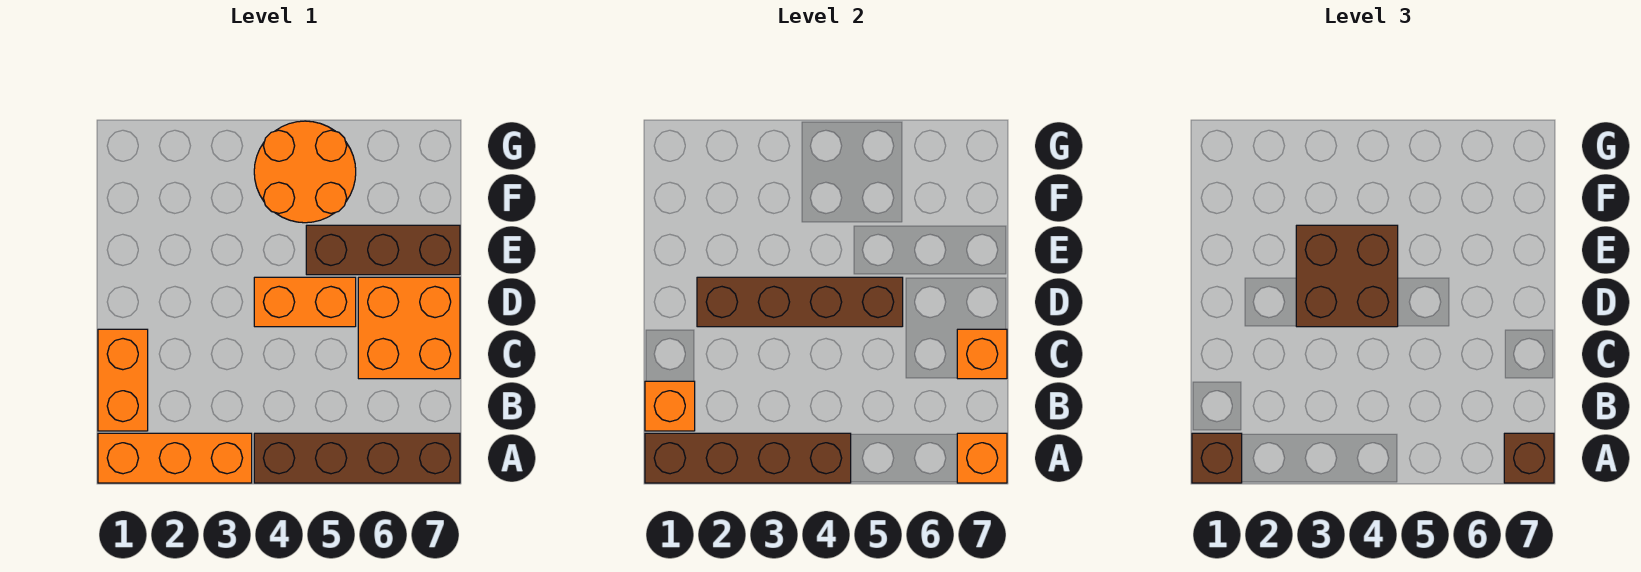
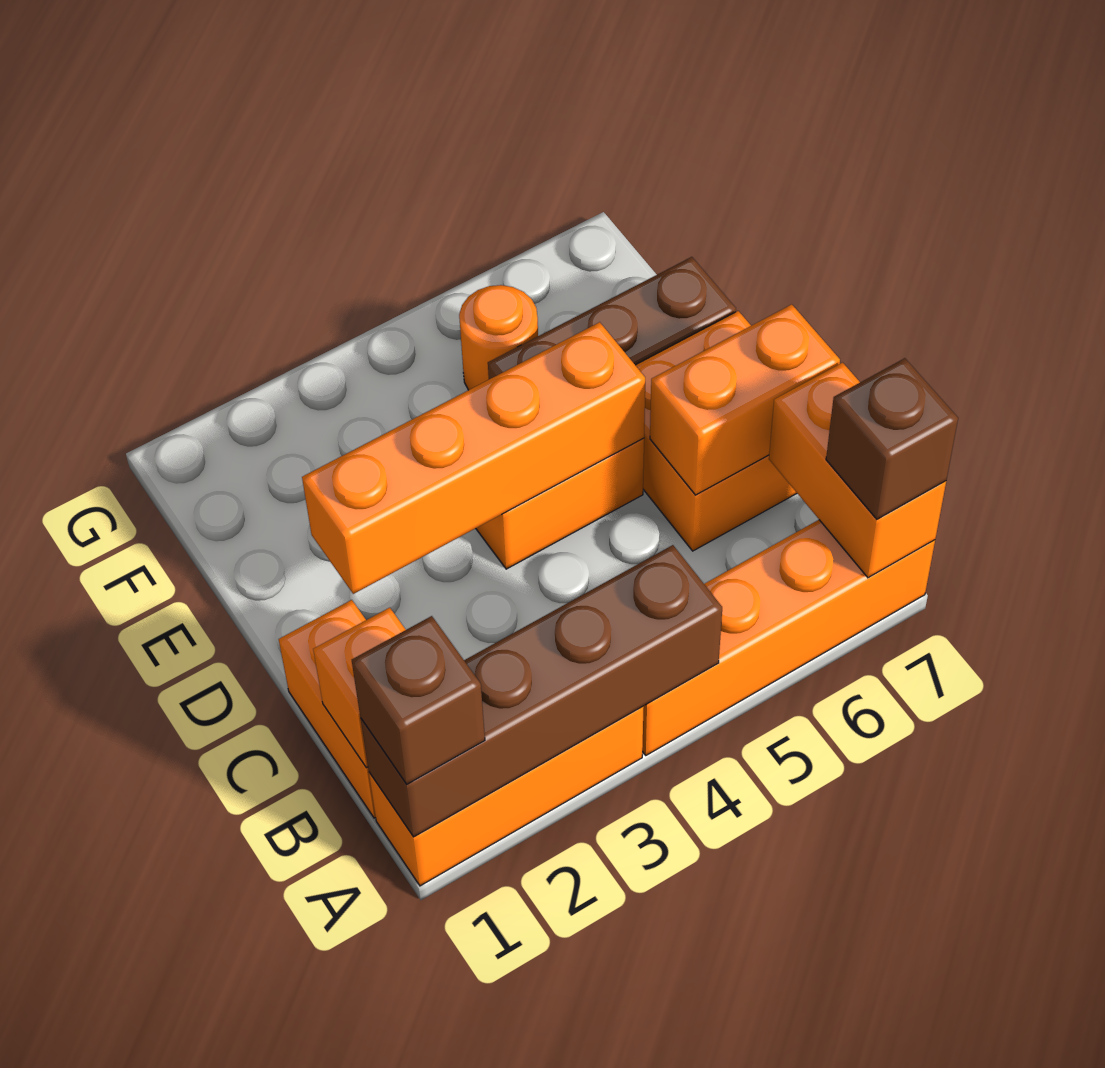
brown brick A4:A7 level 1 -> orange brick A4:A7 level 1
orange brick A7 level 2 -> orange brick A7:B7 level 2
orange brick C7 level 2 -> orange brick C6:C7 level 2
brown brick D2:D5 level 2 -> orange brick D2:D5 level 2
brown brick D3:E4 level 3 -> none
orange round brick F4:G5 level 1 -> orange round brick F5 level 1

